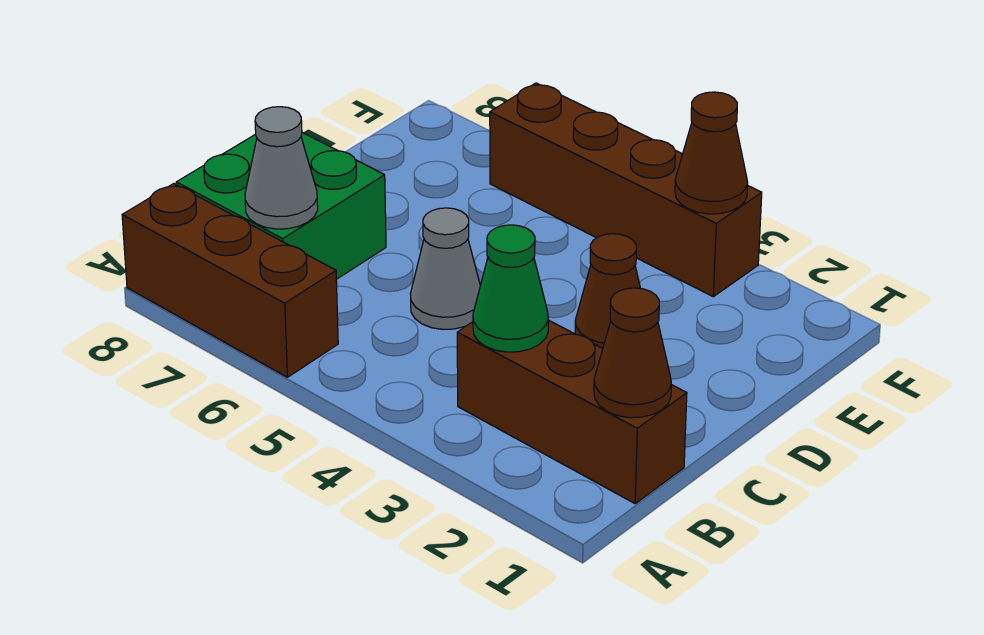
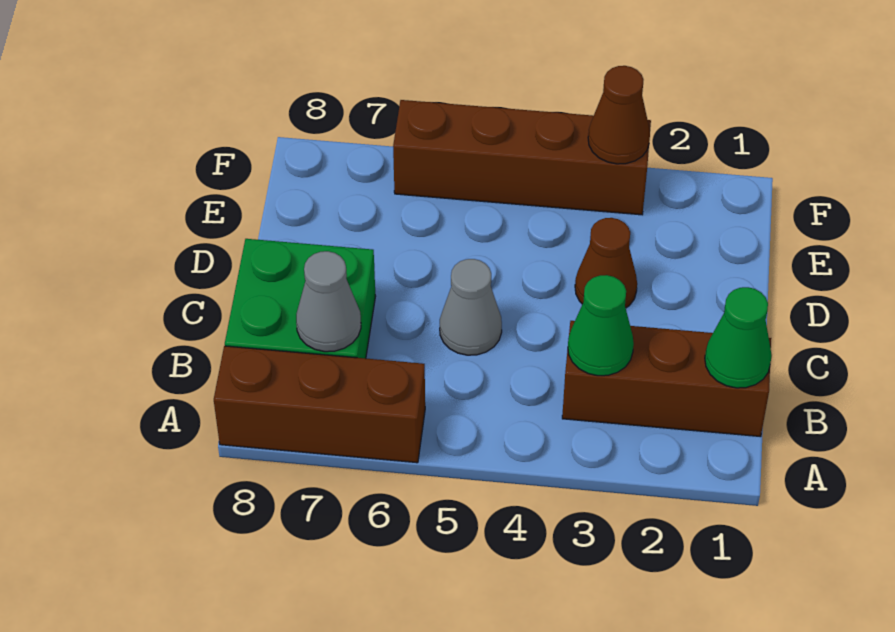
brown cone B1 level 2 -> green cone B1 level 2

